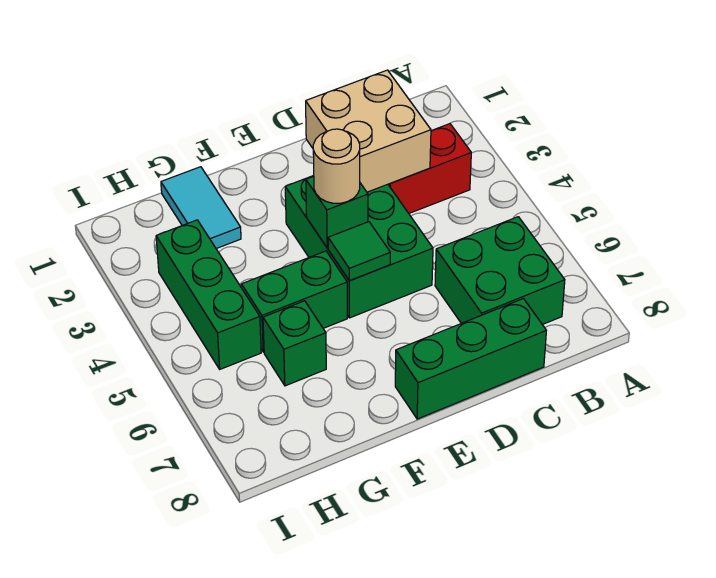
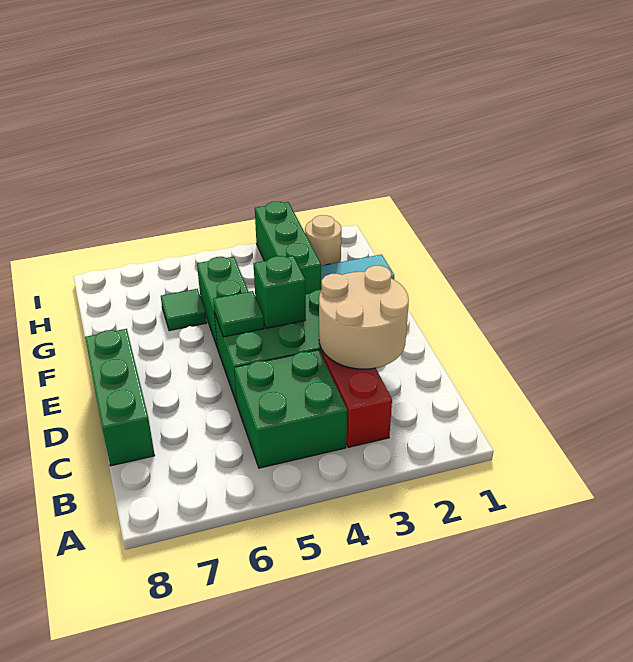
green brick B6:C7 level 1 -> green brick B4:C5 level 1
tan brick C2:D3 level 2 -> tan round brick C2:D3 level 2
tan round brick E4 level 3 -> tan round brick H2 level 1
green brick G6 level 1 -> green tile G6 level 1
green brick H3:H5 level 1 -> green brick G3:I3 level 1

